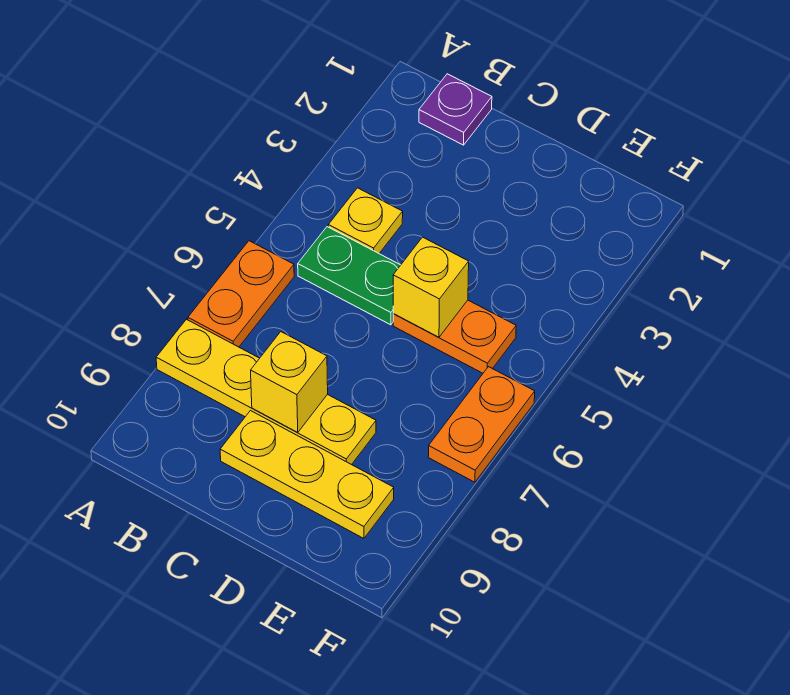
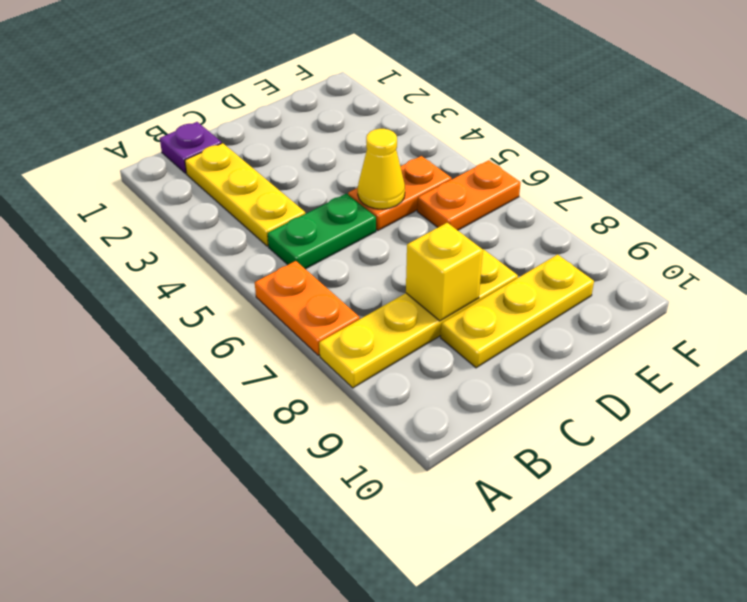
yellow plate B4 level 1 -> yellow plate B2:B4 level 1
yellow brick D5 level 2 -> yellow cone D5 level 2
orange plate F6:F7 level 1 -> orange plate E6:F6 level 1

